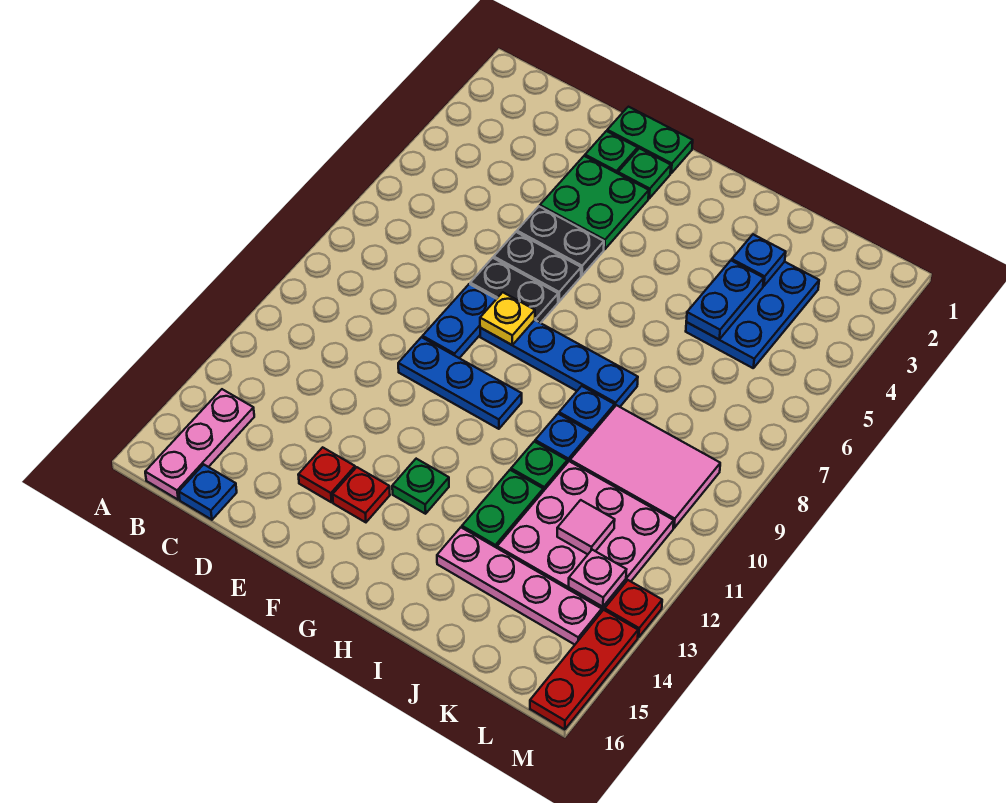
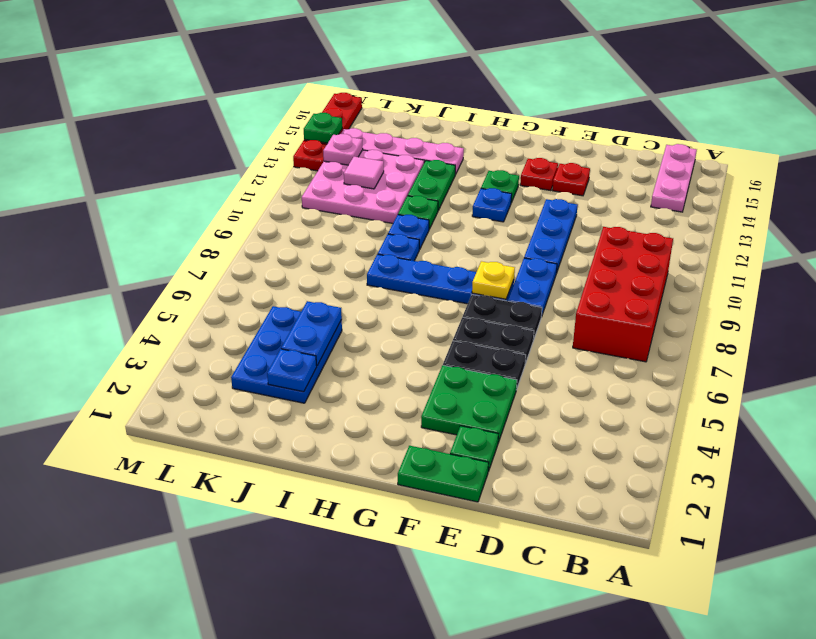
none -> red brick B7:C10 level 1
blue plate C16 level 1 -> blue plate G12 level 1
blue plate E10:G10 level 1 -> blue plate E10:E12 level 1
green plate F2 level 1 -> green plate M14 level 2
pink tile J9:L10 level 1 -> none

